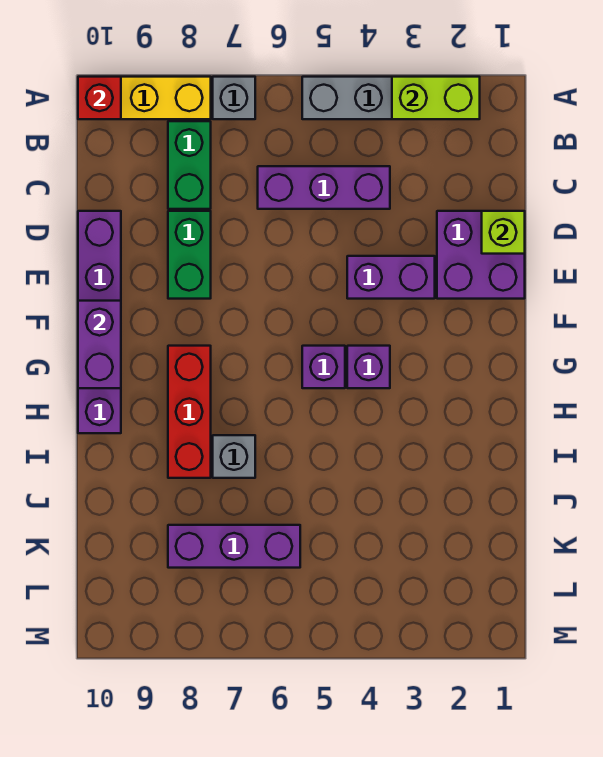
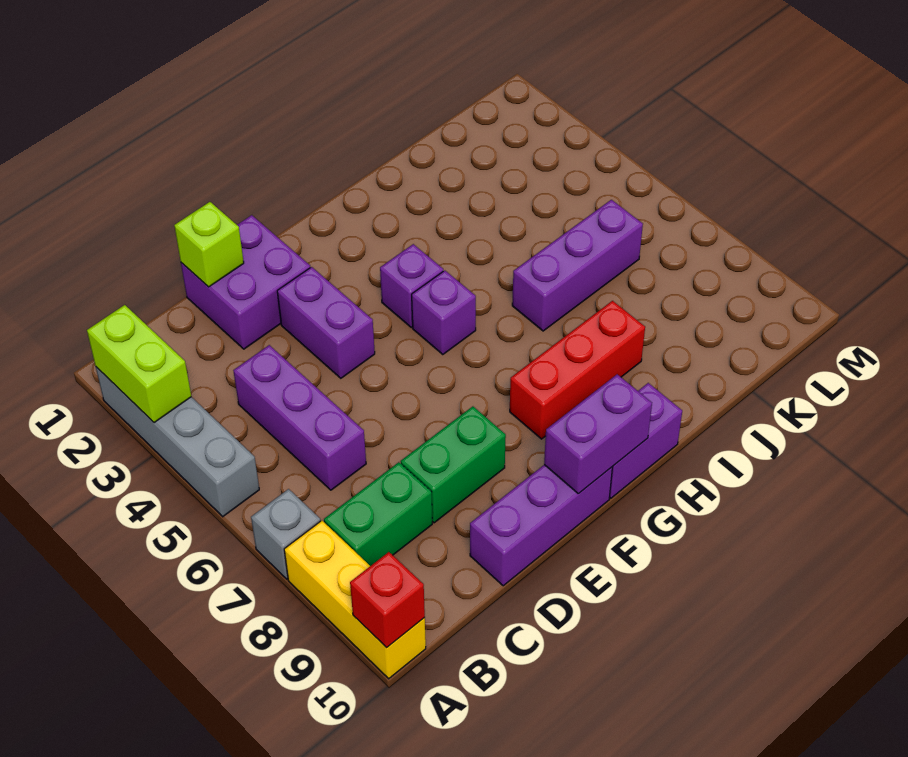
grey brick I7 level 1 -> none
purple brick K6:K8 level 1 -> purple brick I6:K6 level 1

